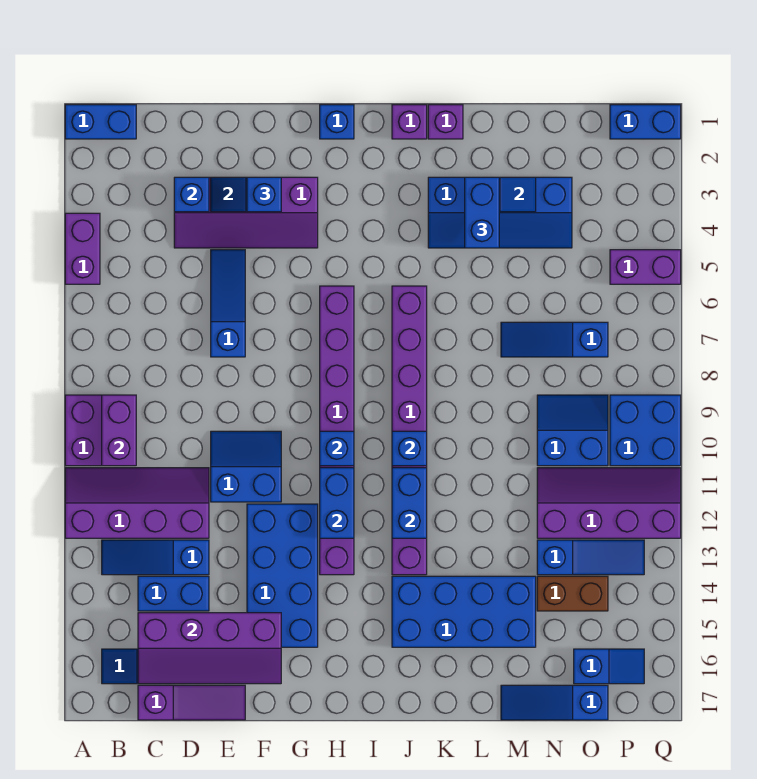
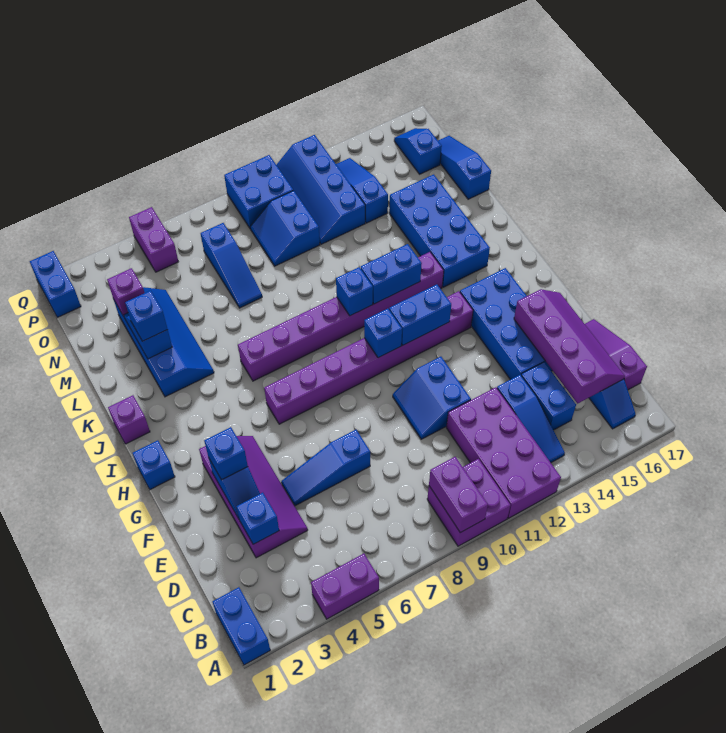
purple slope A11:D12 level 1 top 12 -> purple brick A11:D12 level 1
purple brick B9:B10 level 2 -> purple brick A9:B9 level 2
blue brick F12:G15 level 1 -> blue brick E14:H15 level 1
purple brick K1 level 1 -> purple brick N3 level 2
blue brick L3:L4 level 3 -> blue brick L3 level 3
blue slope M17:O17 level 1 top O -> blue slope M17:O17 level 1 top M
purple slope N11:Q12 level 1 top 12 -> blue slope N11:Q12 level 1 top 12
brown brick N14:O14 level 1 -> none

